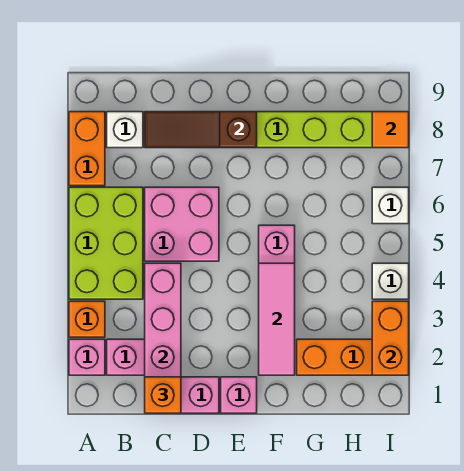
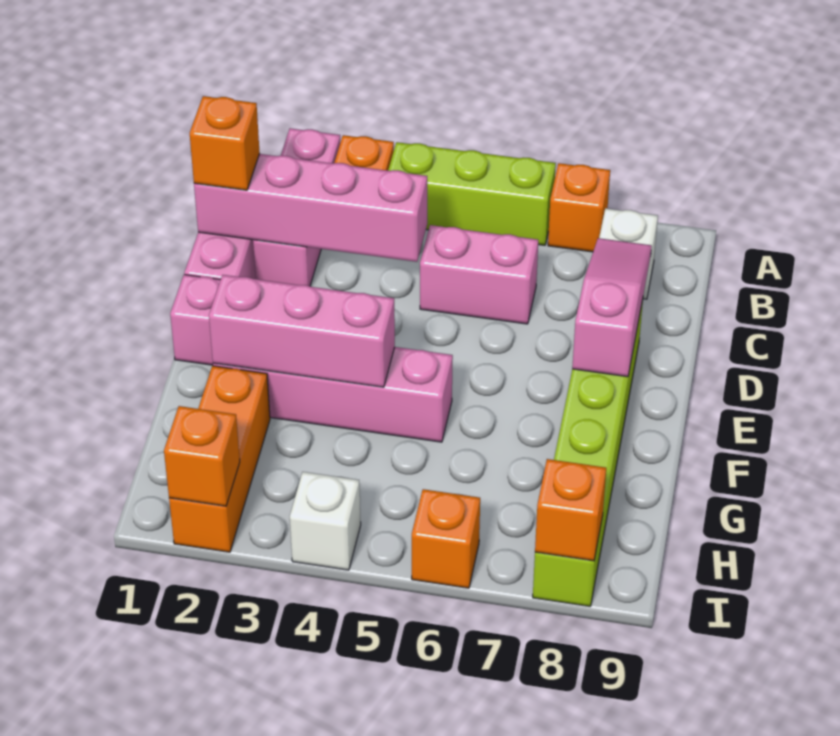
lime brick A4:B6 level 1 -> lime brick A4:A6 level 1
orange brick A7:A8 level 1 -> orange brick A7 level 1
pink brick C5:D6 level 1 -> pink brick C5:C6 level 1
brown slope C8:E8 level 2 top E -> pink slope C8:E8 level 2 top E
pink tile F2:F4 level 2 -> pink brick F2:F4 level 2
orange brick I2:I3 level 2 -> orange brick I2 level 2
white brick I6 level 1 -> orange brick I6 level 1
orange tile I8 level 2 -> orange brick I8 level 2

